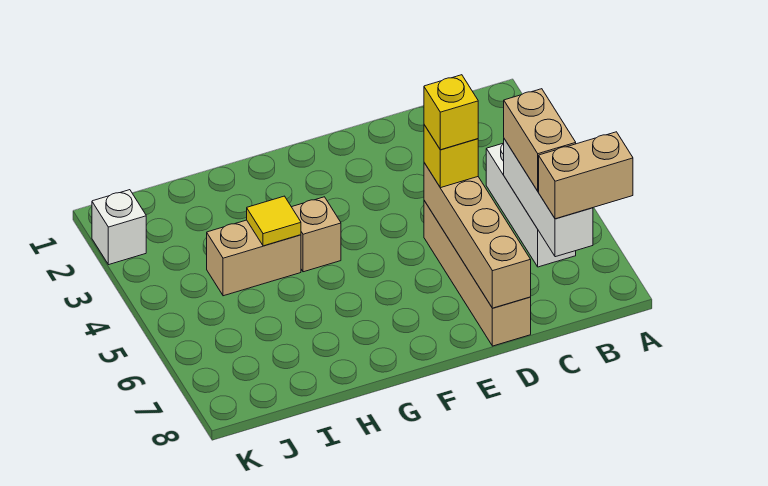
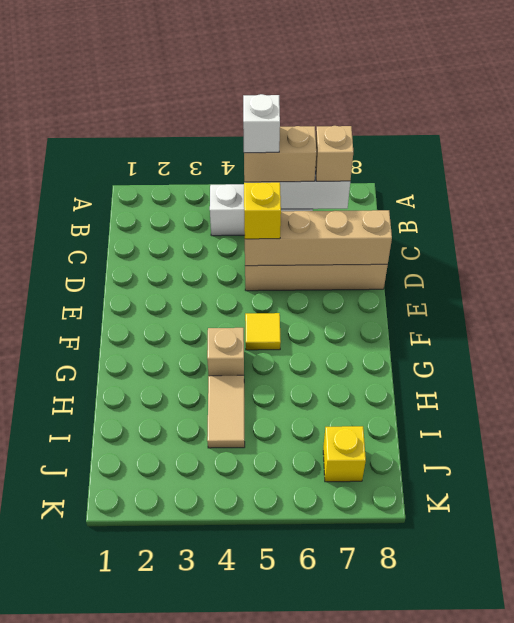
tan brick A7:B7 level 3 -> tan brick B7 level 3
yellow brick D5 level 4 -> yellow brick J7 level 1
tan brick H4:I4 level 1 -> tan tile H4:I4 level 1
yellow tile H4 level 2 -> yellow tile F5 level 1
white brick K2 level 1 -> white brick B5 level 4

